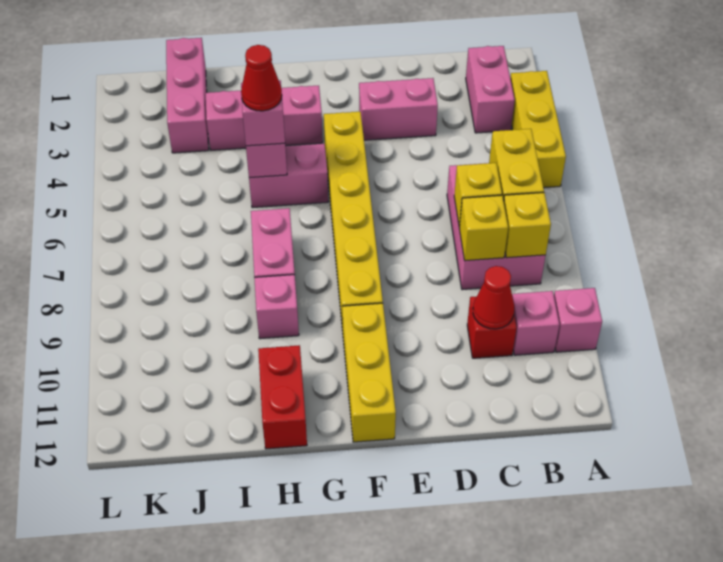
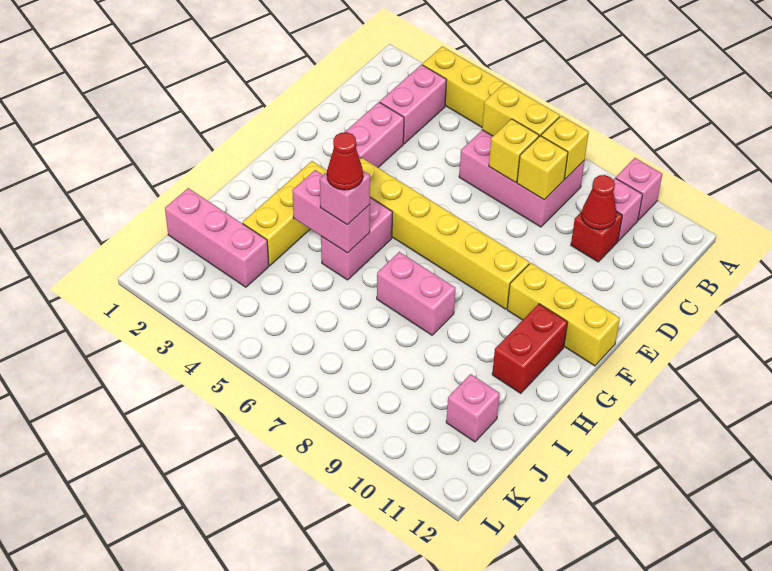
pink brick B2:B3 level 1 -> pink brick B3:C3 level 1
pink brick G3:I3 level 1 -> yellow brick G3:I3 level 1
pink brick H9 level 1 -> pink brick J11 level 1
red brick H11:H12 level 1 -> red brick G11:H11 level 1

